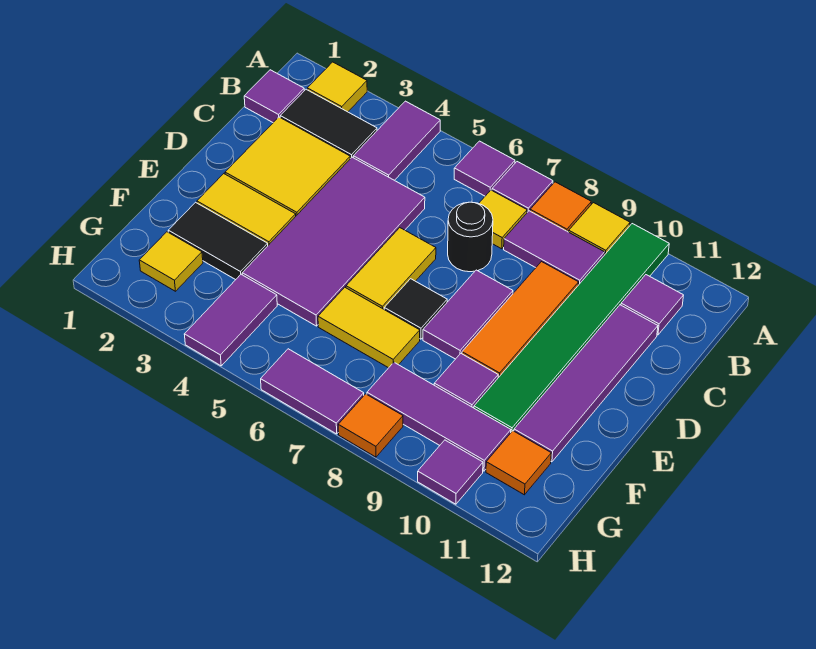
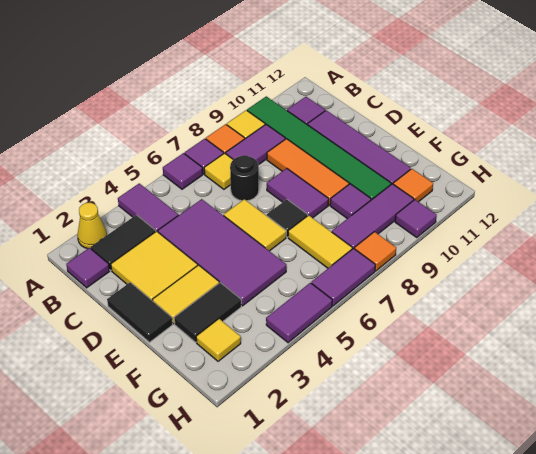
yellow tile A2 level 1 -> yellow cone A2 level 1
none -> black tile D1:E1 level 1
yellow tile F6:F7 level 1 -> yellow tile F7:G7 level 1
purple tile G4:H4 level 1 -> purple tile H4:H5 level 1

